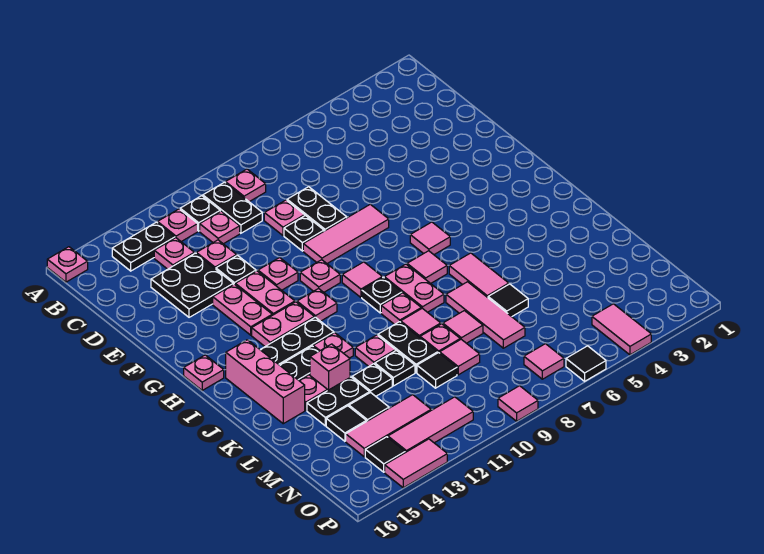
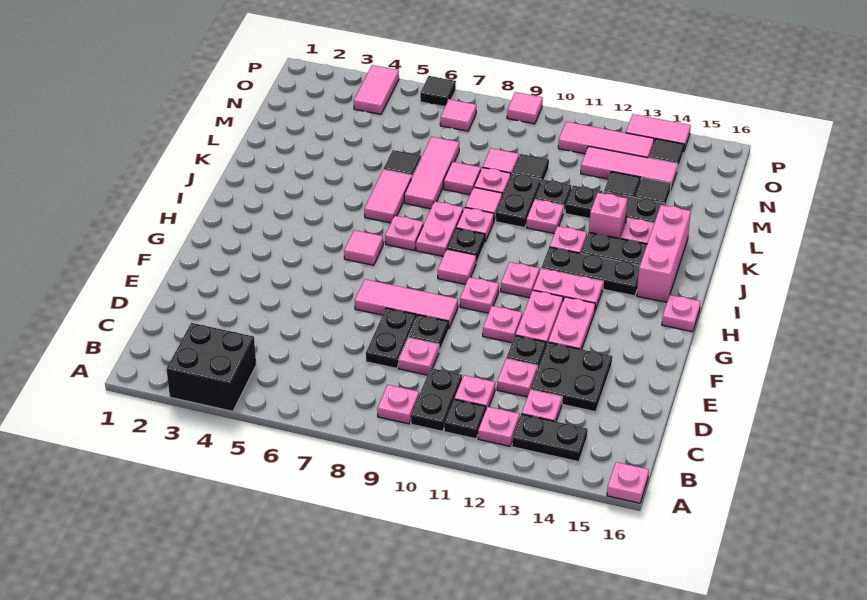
none -> black brick A3:B4 level 1
pink tile I7 level 1 -> pink plate I7 level 1

